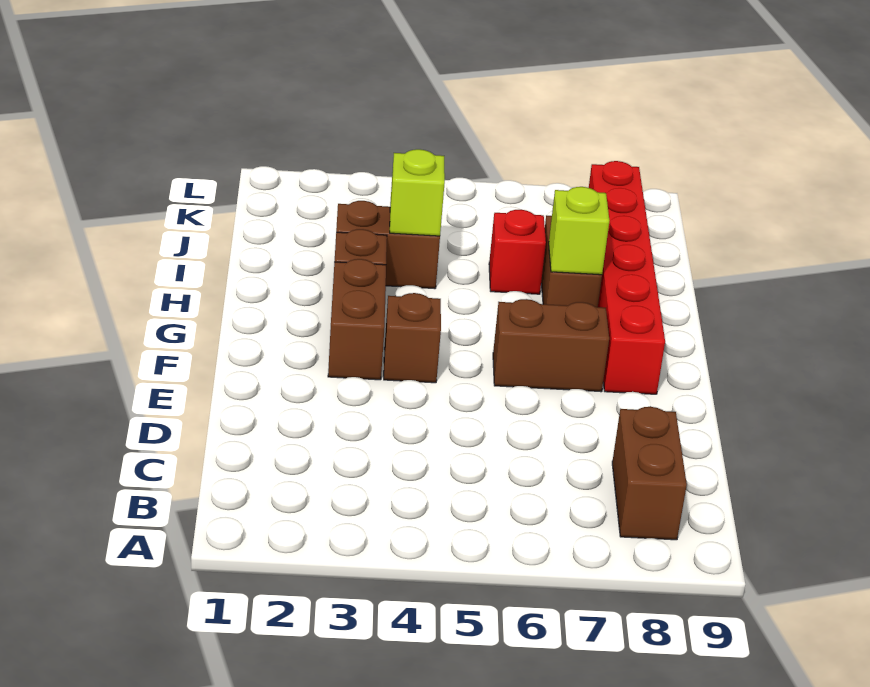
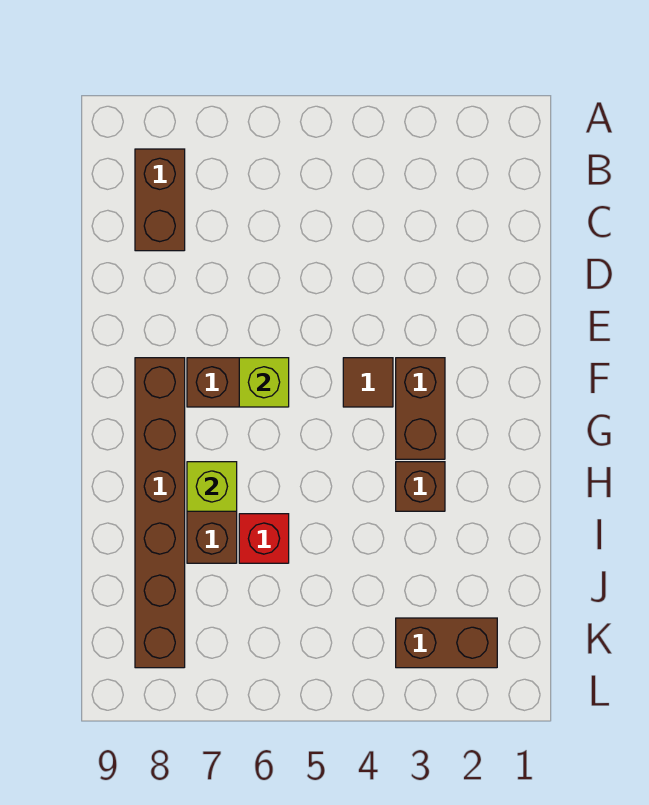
brown brick F4 level 1 -> brown tile F4 level 1
red brick F8:K8 level 1 -> brown brick F8:K8 level 1
brown brick I3:I4 level 1 -> brown brick K2:K3 level 1
lime brick I4 level 2 -> lime brick F6 level 2

